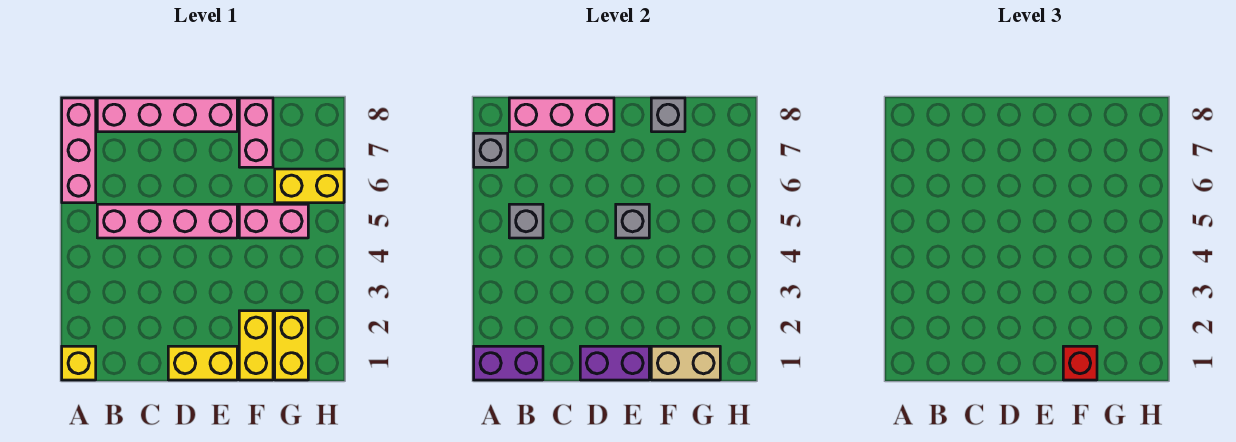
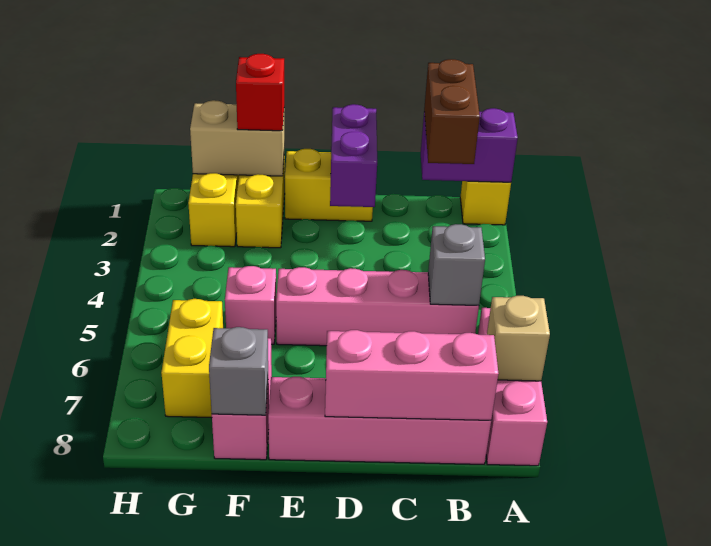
grey brick A7 level 2 -> tan brick A7 level 2
none -> brown brick B1:B2 level 3
purple brick D1:E1 level 2 -> purple brick D1:D2 level 2
grey brick E5 level 2 -> none
pink brick F5:G5 level 1 -> pink brick F5 level 1
yellow brick G6:H6 level 1 -> yellow brick G6:G7 level 1

